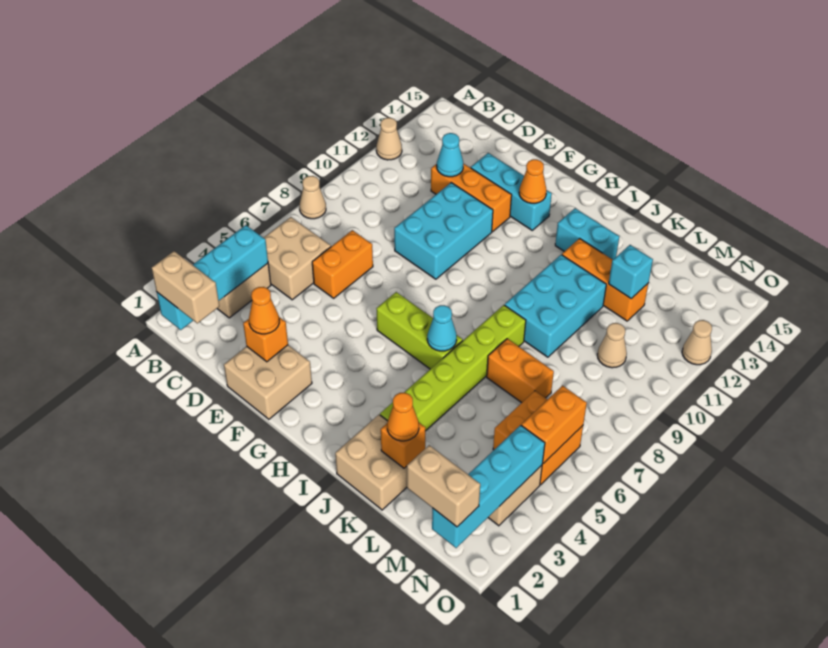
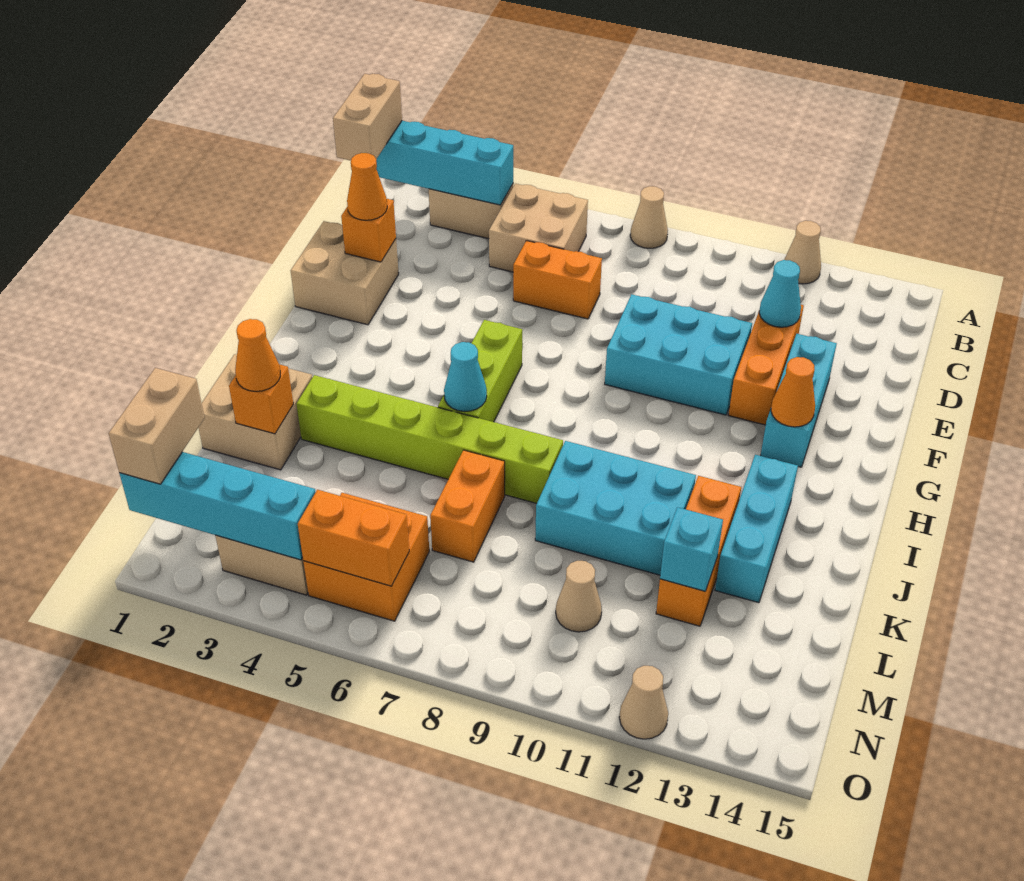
cyan brick I13:J13 level 1 -> cyan brick I13:K13 level 1

